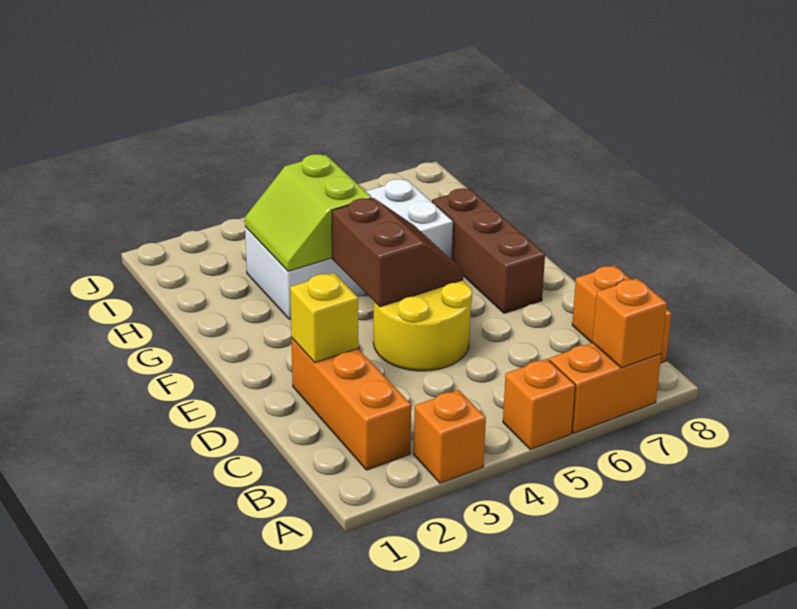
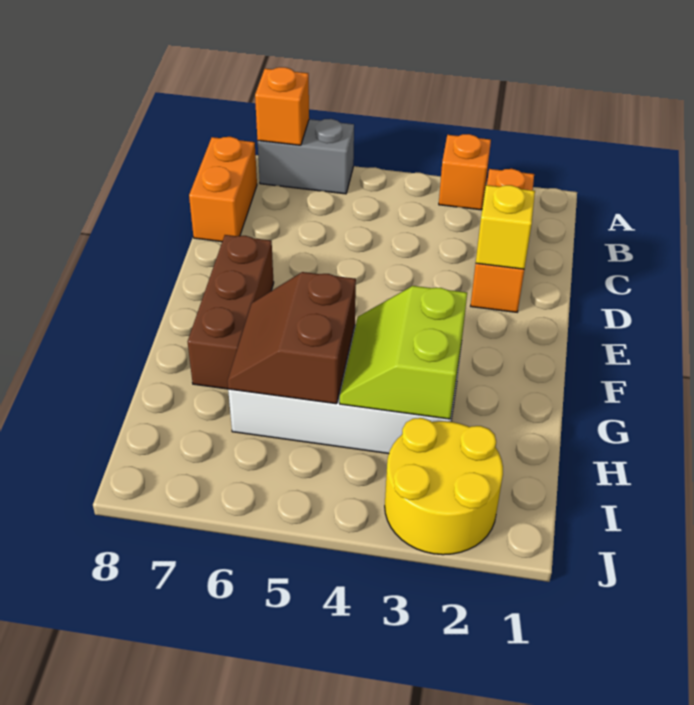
orange brick A5 level 1 -> none
orange brick A6:A7 level 1 -> grey brick A6:A7 level 1
yellow round brick D4:E5 level 1 -> yellow round brick I2:J3 level 1
brown slope E4:F5 level 2 top 4 -> brown slope G5:H6 level 2 top 5
lime slope G3:H4 level 2 top 4 -> lime slope G3:H4 level 2 top 3

